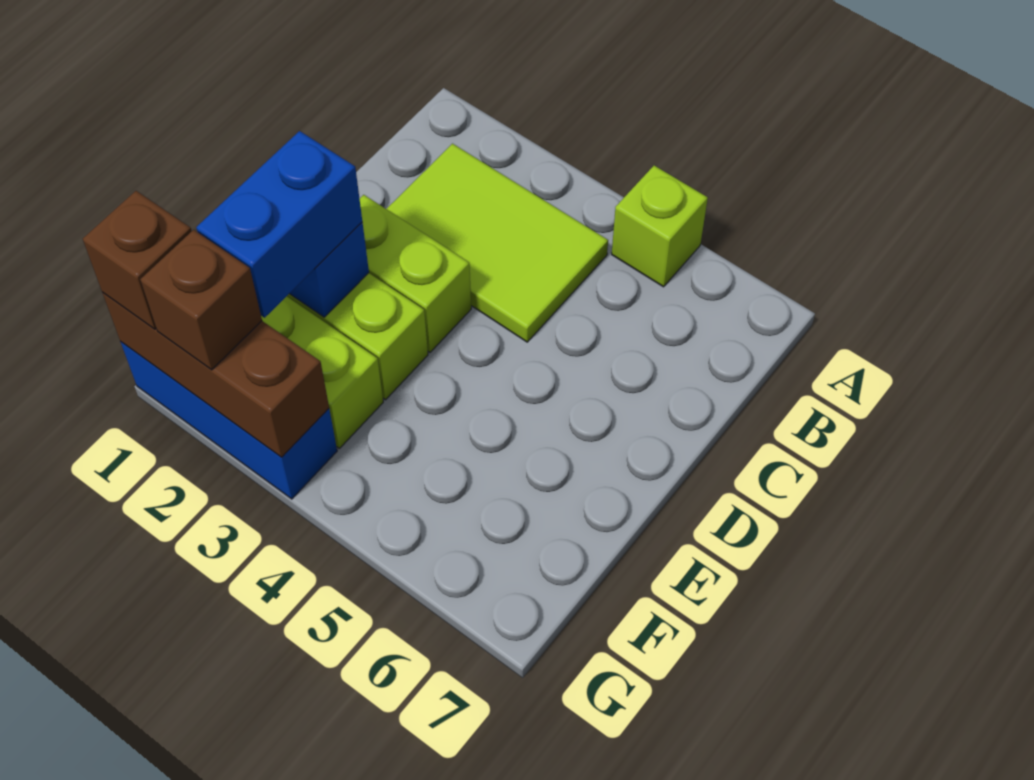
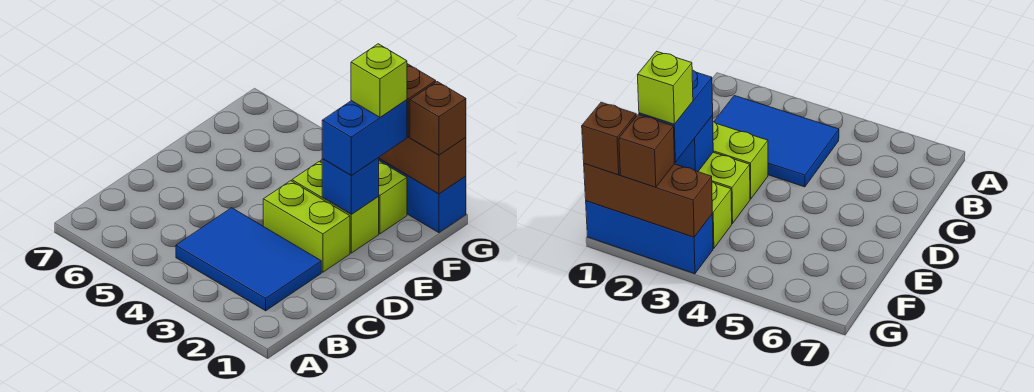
lime brick A5 level 1 -> lime brick F2 level 4
lime tile B2:C4 level 1 -> blue tile B2:C4 level 1

